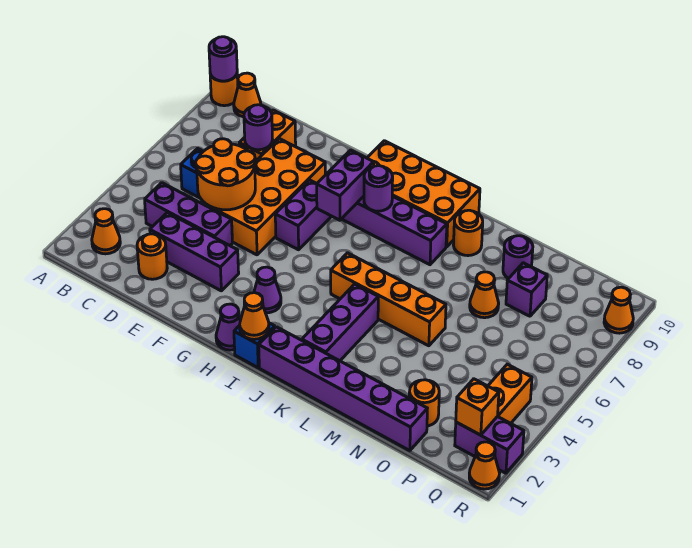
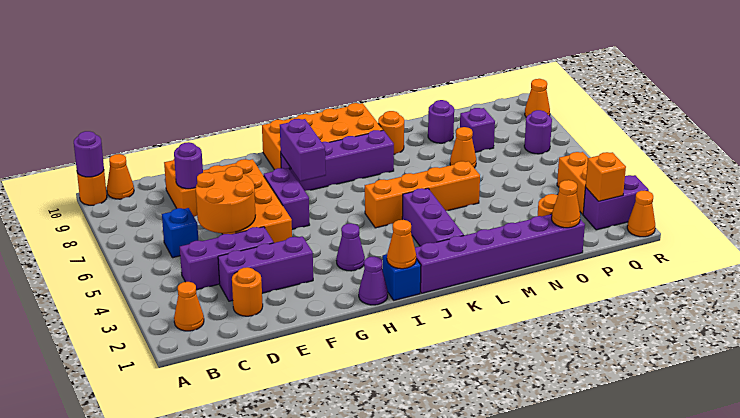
purple round brick I8 level 2 -> purple round brick Q7 level 1
none -> orange cone O1 level 2

